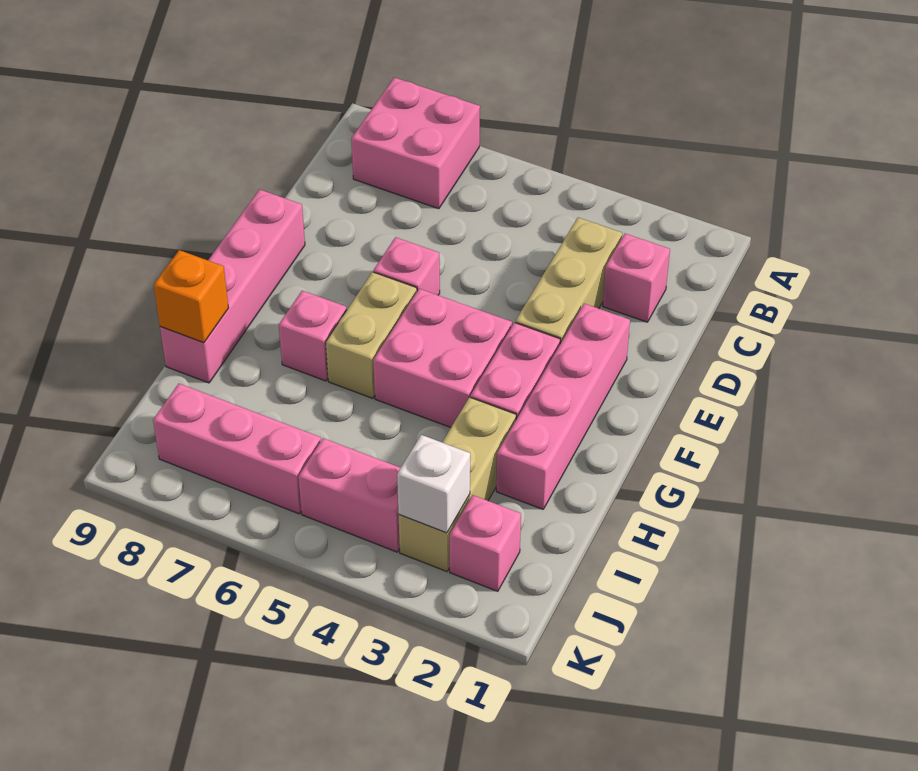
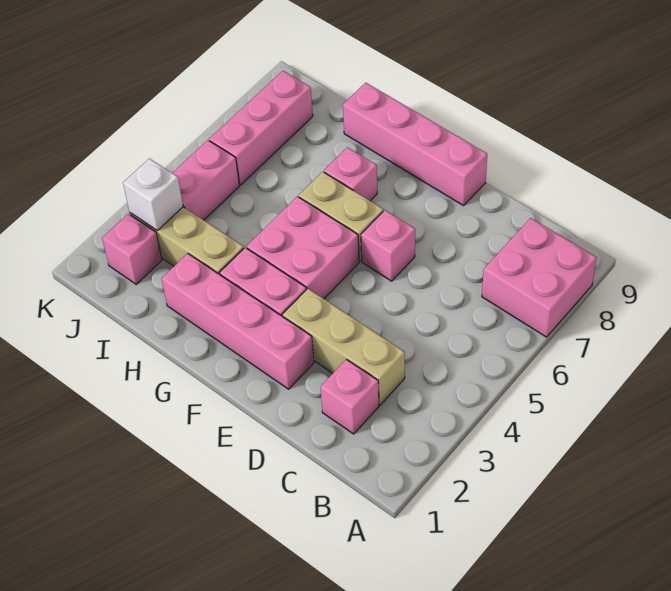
orange brick H9 level 2 -> none

